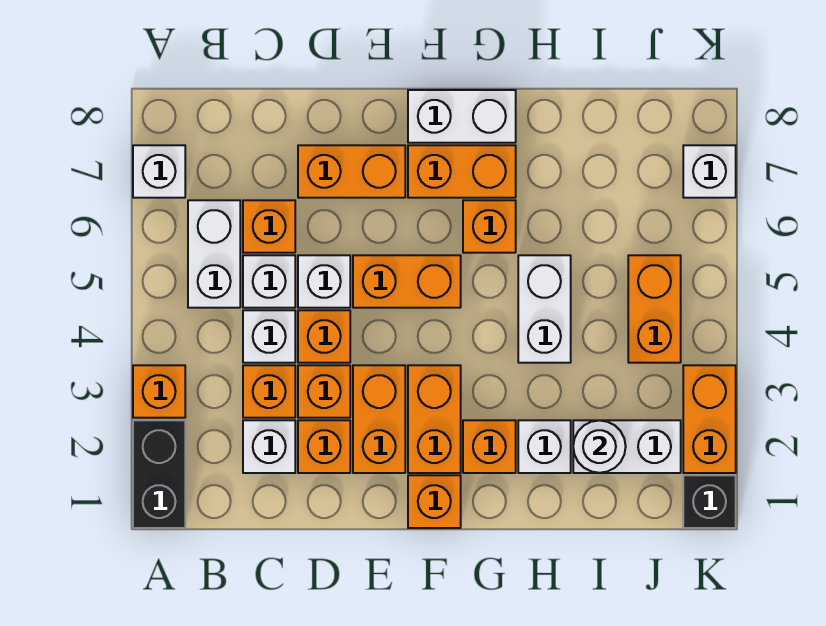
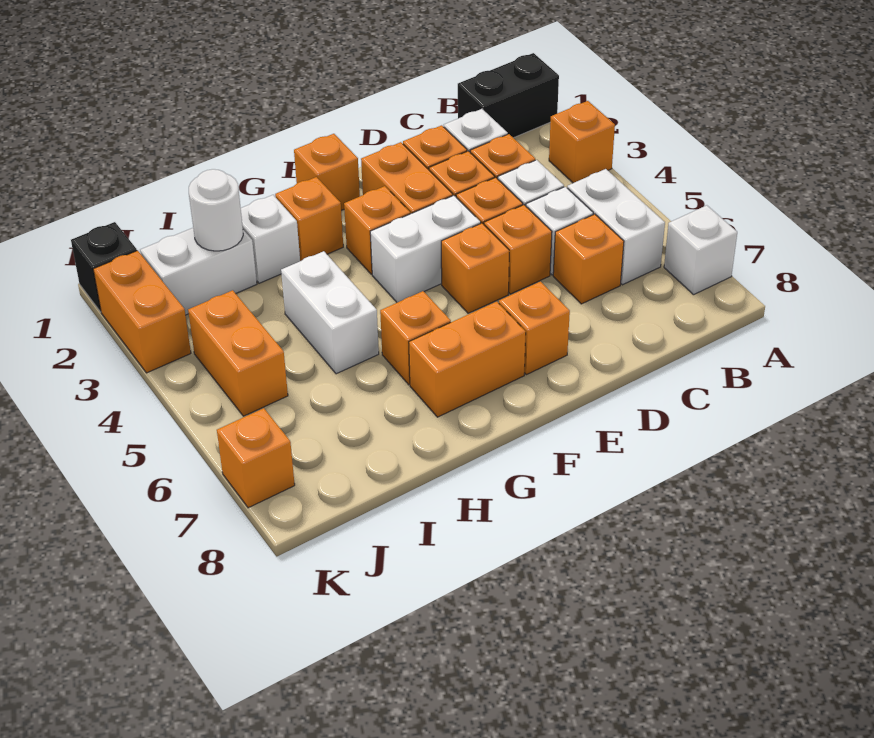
black brick A1:A2 level 1 -> black brick A1:B1 level 1
white brick D5 level 1 -> orange brick D5 level 1
orange brick D7:E7 level 1 -> orange brick E7 level 1
orange brick E5:F5 level 1 -> orange brick E5 level 1
orange brick F2:F3 level 1 -> orange brick F3 level 1
white brick F8:G8 level 1 -> white brick E4:F4 level 1
white brick K7 level 1 -> orange brick K7 level 1

